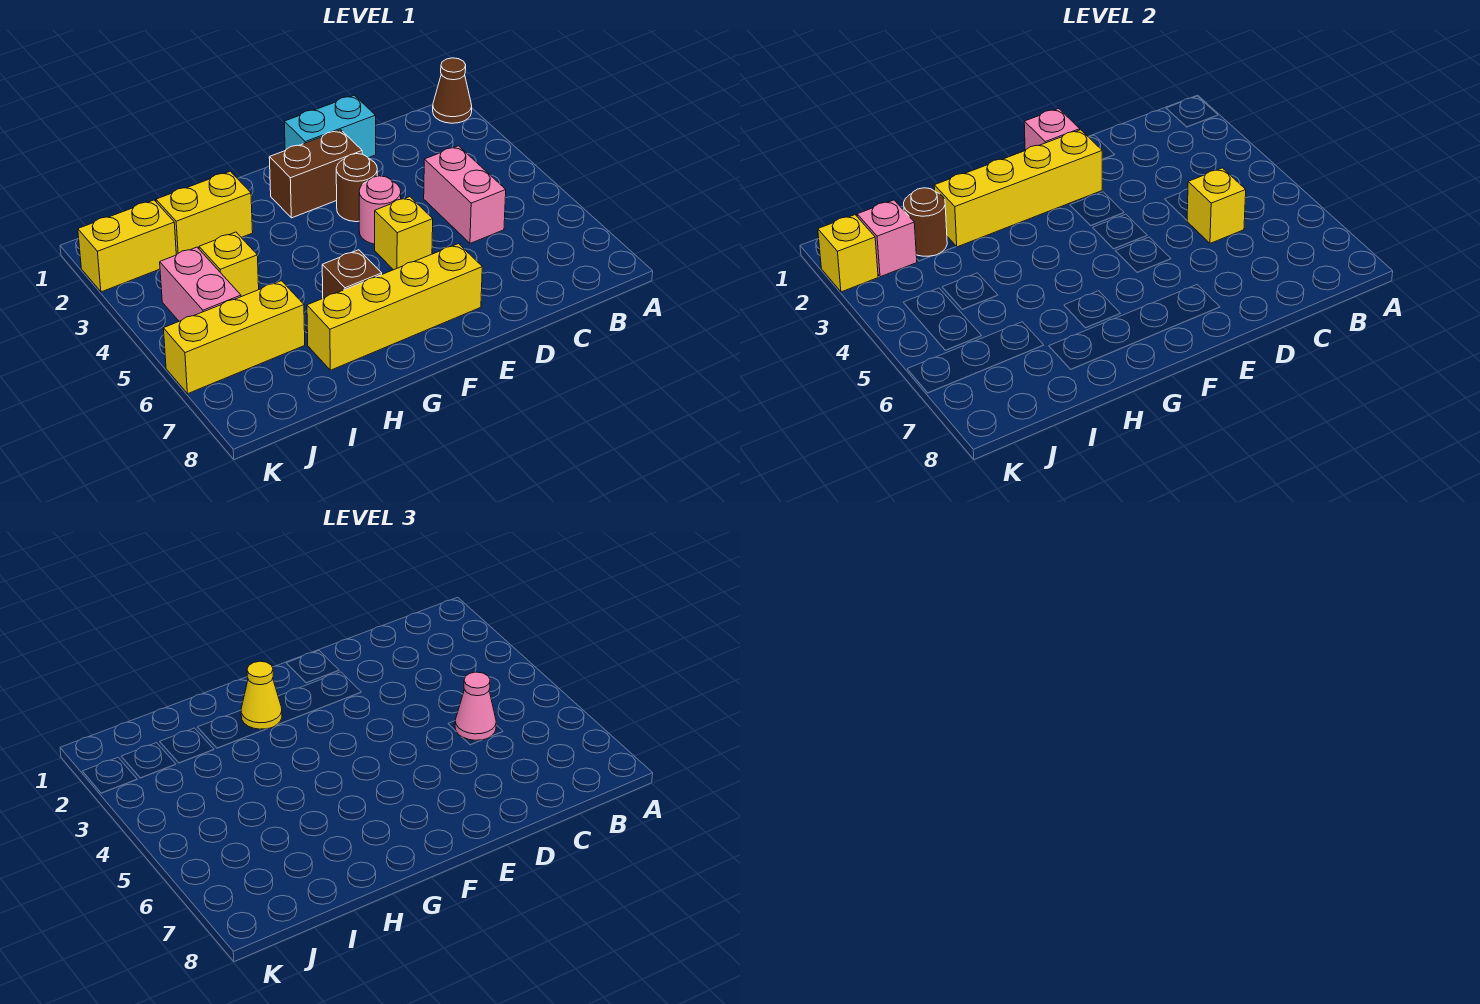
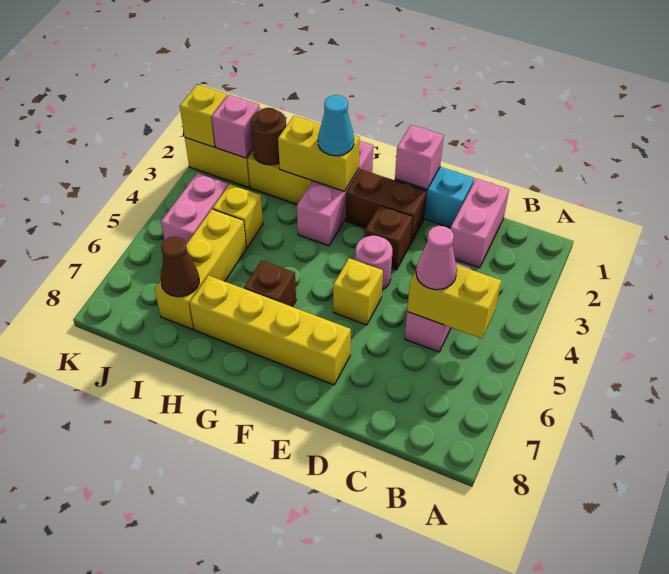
brown cone A1 level 1 -> brown cone I7 level 2
none -> pink brick C1:C2 level 1
yellow brick C5 level 2 -> yellow brick B5:C5 level 2
yellow brick E2:H2 level 2 -> yellow brick G2:H2 level 2
brown round brick E3 level 1 -> brown brick E3 level 1
none -> pink brick G1:G3 level 1
yellow cone G2 level 3 -> cyan cone G2 level 3
yellow brick I6:K6 level 1 -> yellow brick I5:I7 level 1

